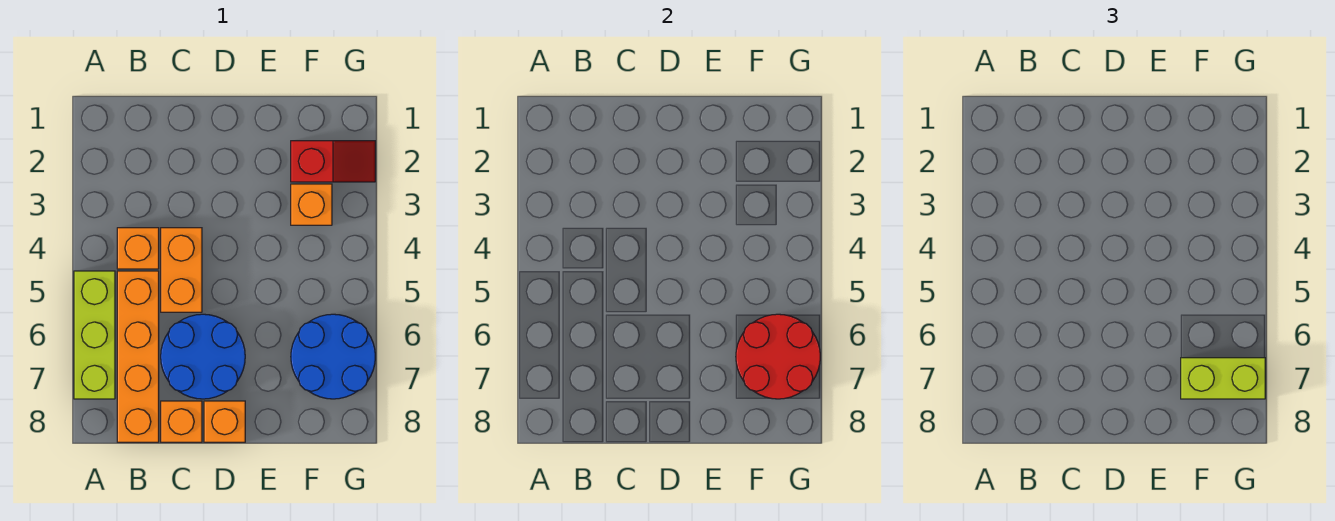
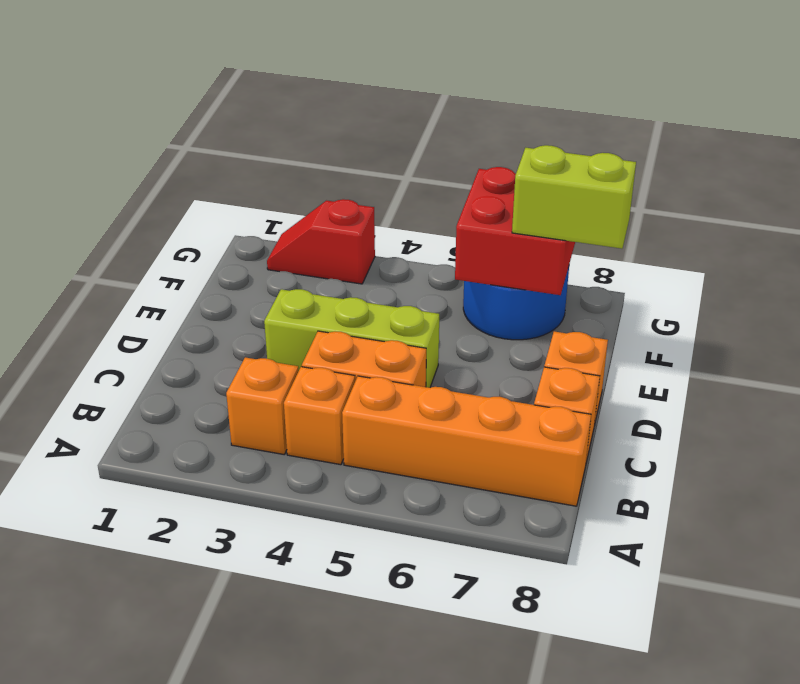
lime brick A5:A7 level 1 -> lime brick D3:D5 level 1
blue round brick C6:D7 level 1 -> none
red slope F2:G2 level 1 top F -> red slope G2:G3 level 1 top 3
orange brick F3 level 1 -> orange brick B3 level 1
red round brick F6:G7 level 2 -> red brick F6:G7 level 2
lime brick F7:G7 level 3 -> lime brick F7:F8 level 3

